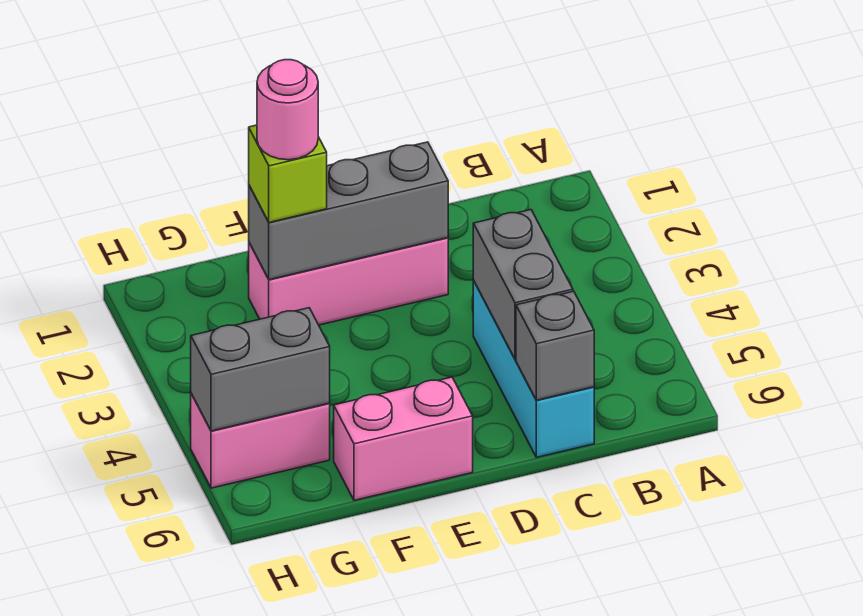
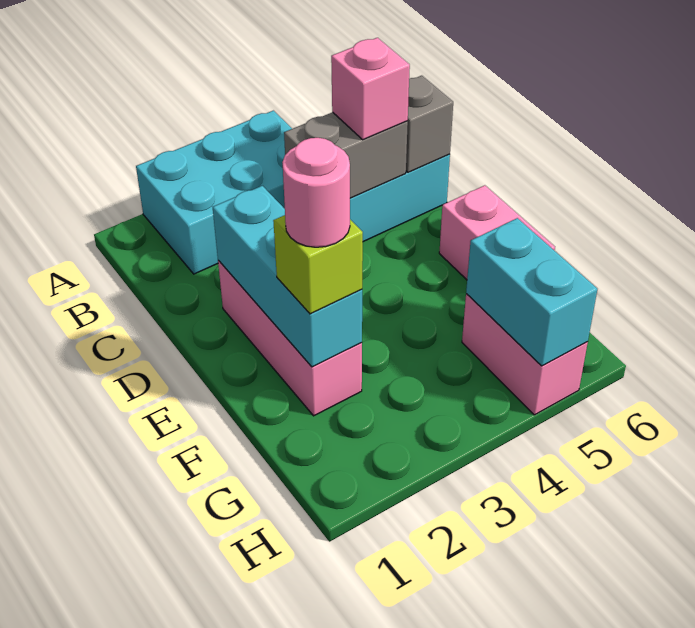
none -> cyan brick A2:B4 level 1
none -> pink brick C5 level 3
grey brick D2:F2 level 2 -> cyan brick D2:F2 level 2
grey brick G5:H5 level 2 -> cyan brick G5:H5 level 2

